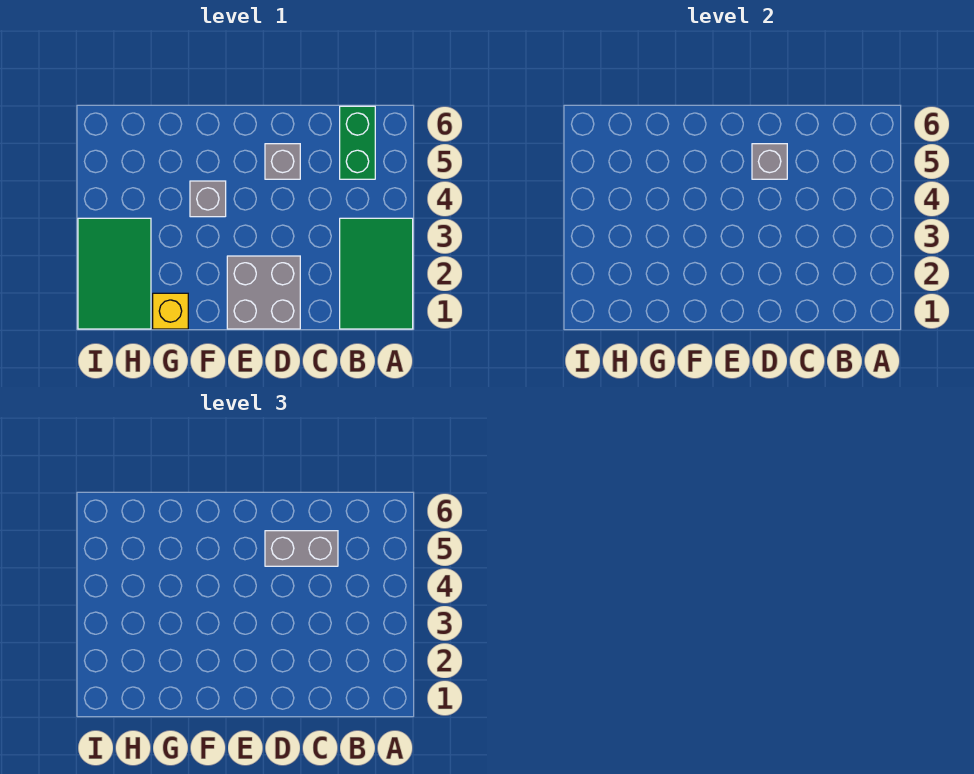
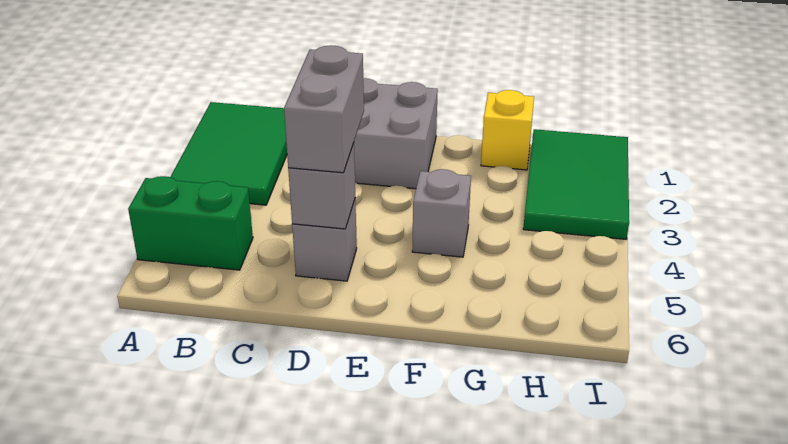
green brick B5:B6 level 1 -> green brick A5:B5 level 1
grey brick C5:D5 level 3 -> grey brick D4:D5 level 3

